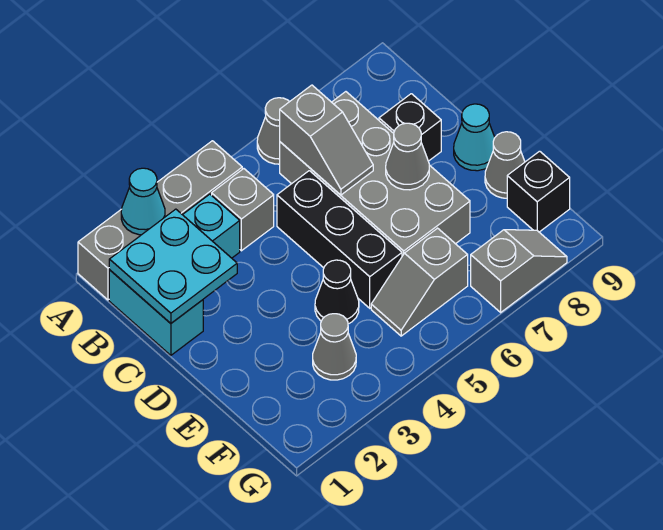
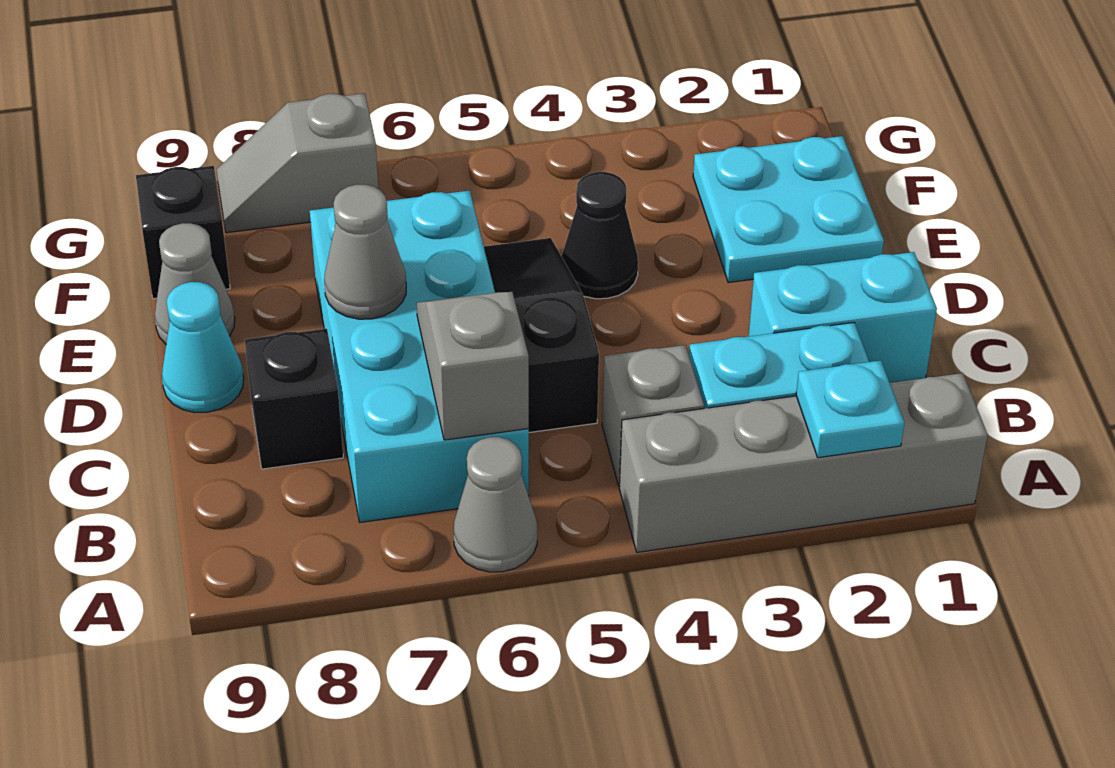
cyan cone A2 level 2 -> cyan plate A2 level 2
cyan brick B1:C1 level 1 -> cyan brick C1:C2 level 1
cyan plate B1:C2 level 2 -> cyan plate E1:F2 level 1
grey brick B6:E7 level 1 -> cyan brick B6:E7 level 1
black brick C5:E5 level 1 -> black slope C5:E5 level 1 top C
grey cone F3 level 1 -> none
grey slope F5:F6 level 1 top 6 -> none

